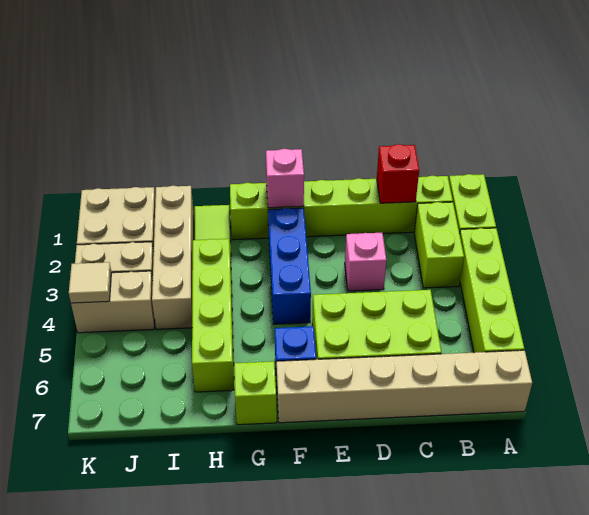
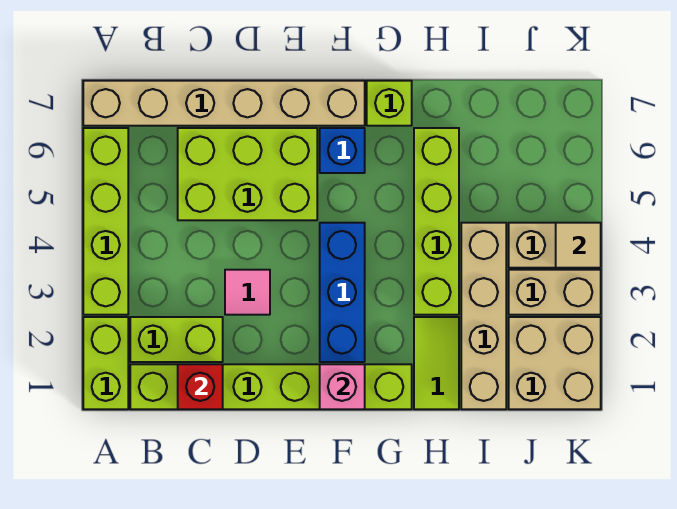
lime brick B2:B3 level 1 -> lime brick B2:C2 level 1
pink brick D3 level 1 -> pink tile D3 level 1

